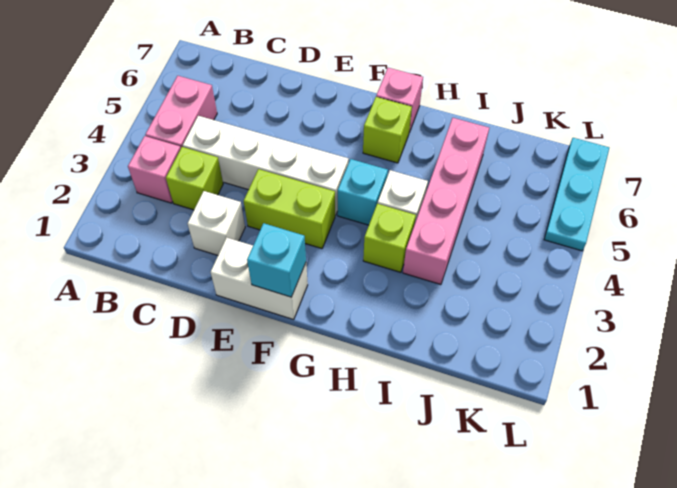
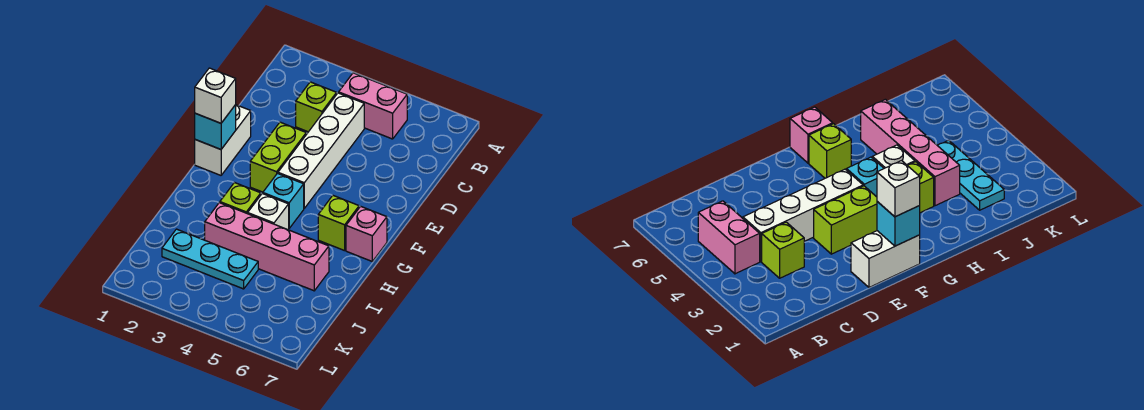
pink brick B3 level 1 -> none
white brick D2 level 1 -> white brick F1 level 3
cyan plate L5:L7 level 1 -> cyan plate J2:J4 level 1

